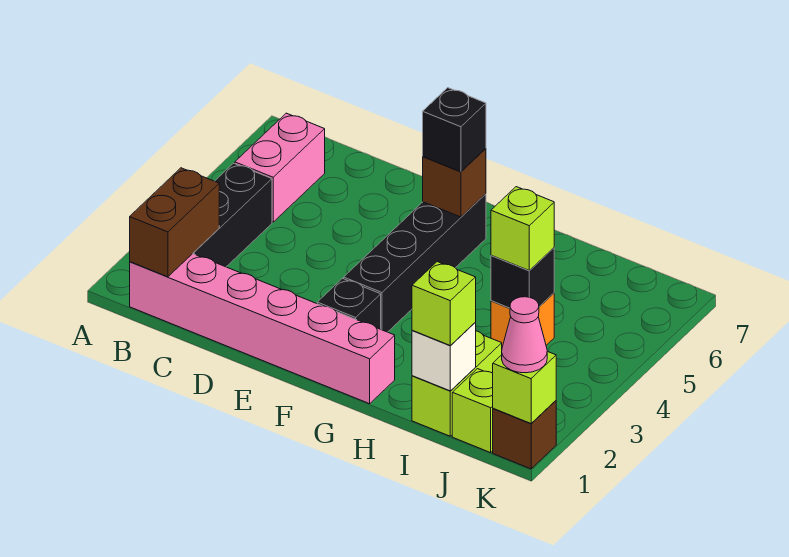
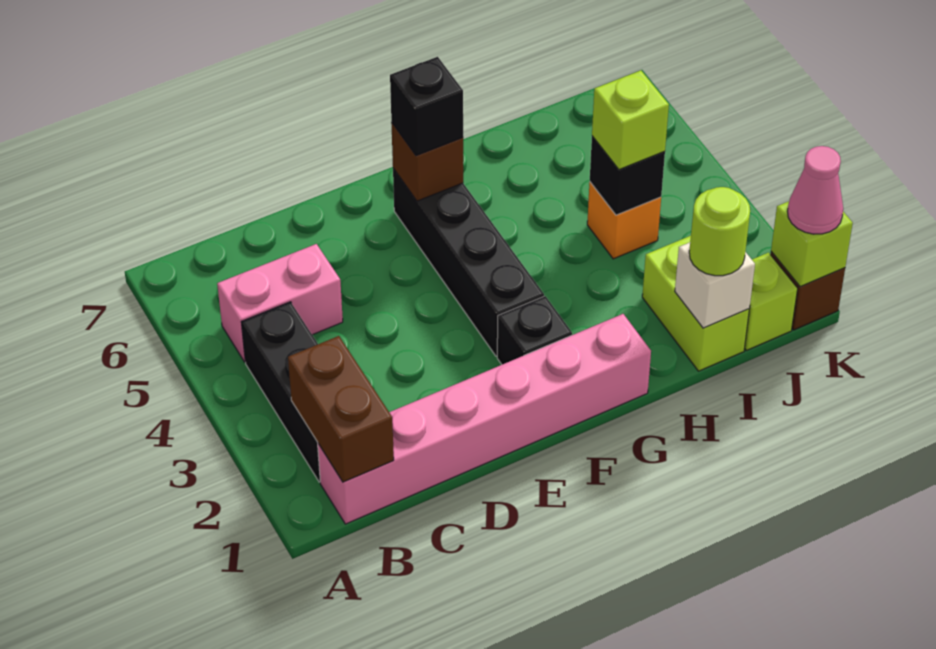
pink brick B5:B6 level 1 -> pink brick B5:C5 level 1
lime brick I1 level 3 -> lime round brick I1 level 3

